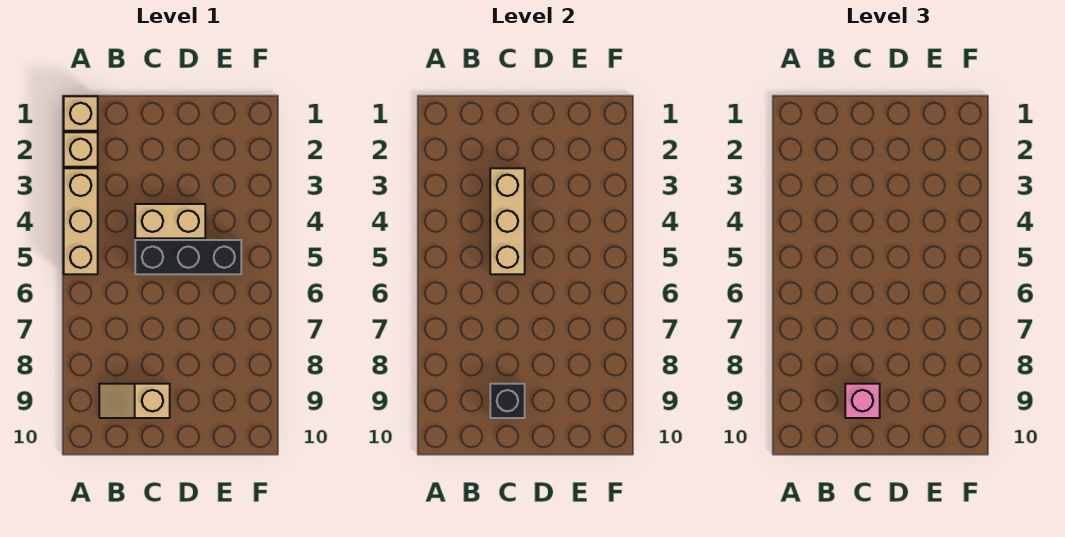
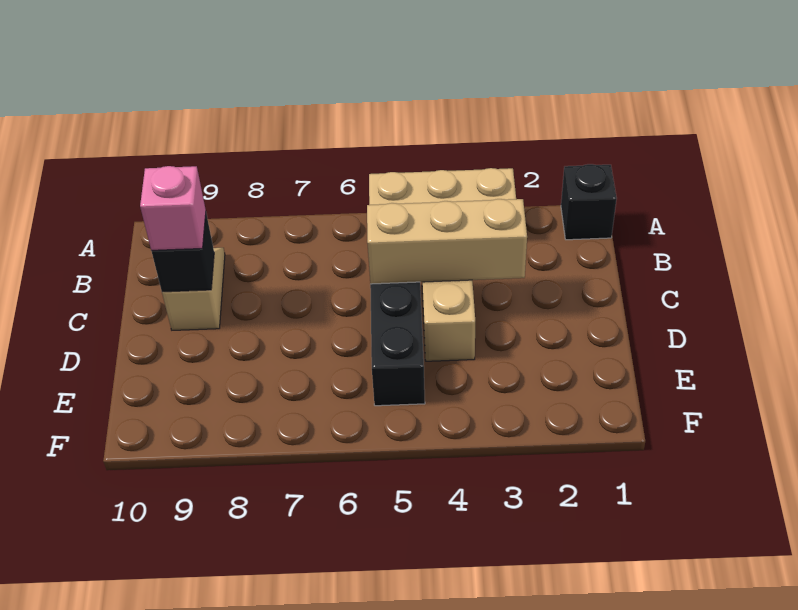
tan brick A1 level 1 -> black brick A1 level 1
tan brick A2 level 1 -> none

